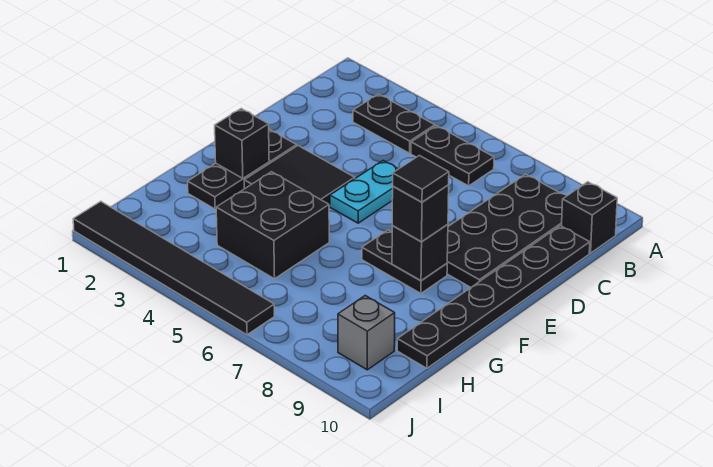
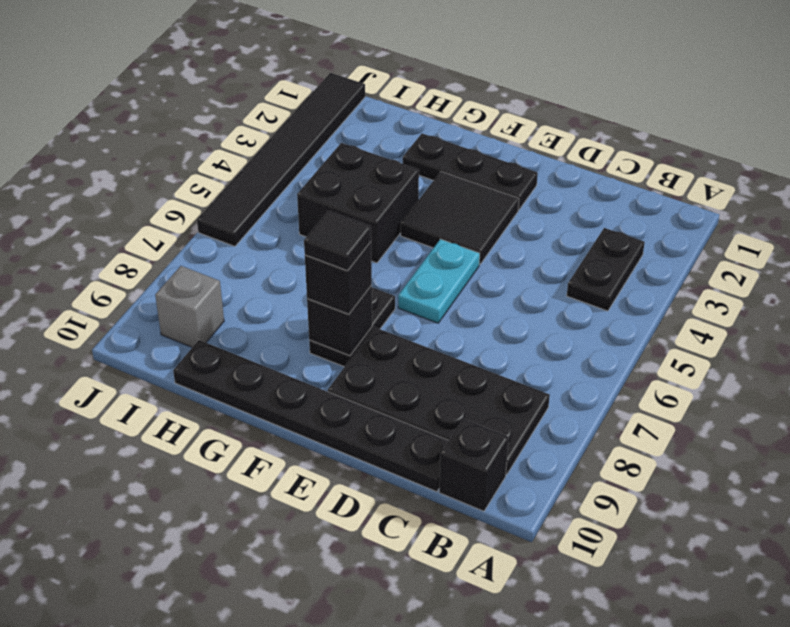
black plate B5:B6 level 1 -> none
cyan plate D5:E5 level 1 -> cyan plate E5:E6 level 1
black brick F2 level 2 -> none

